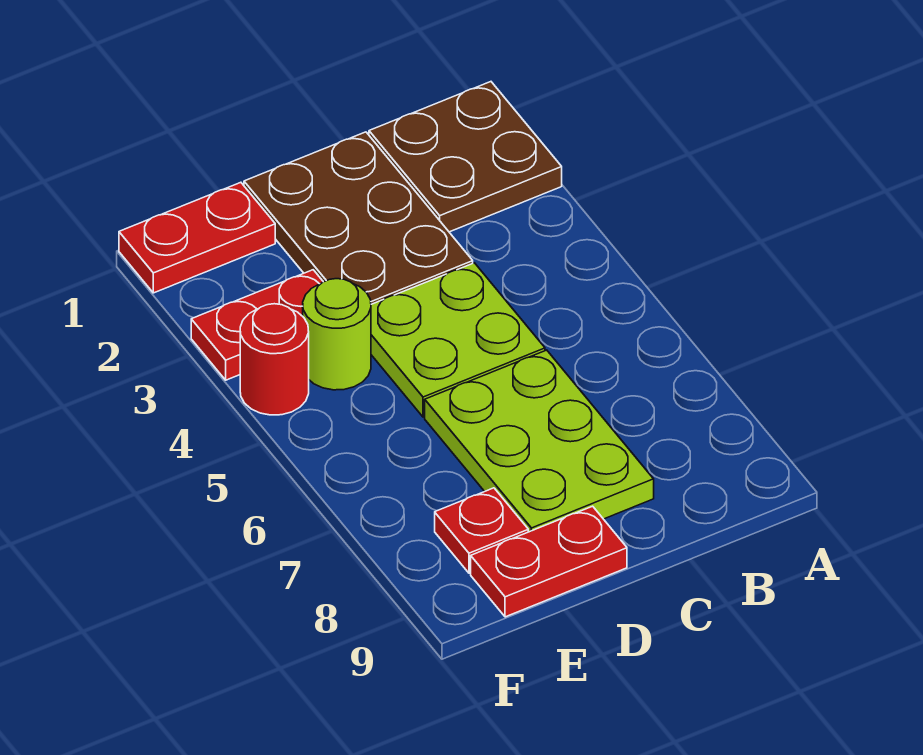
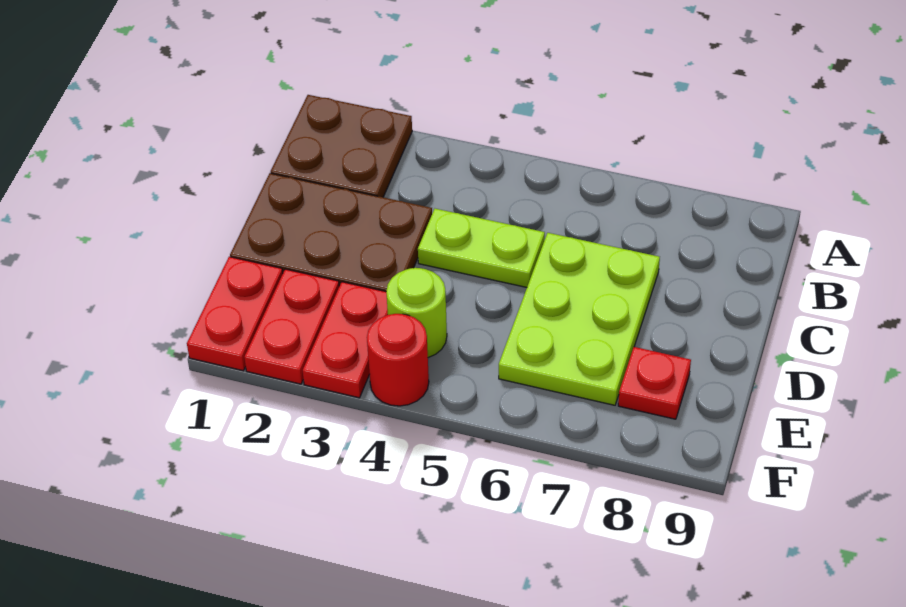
lime plate C4:D5 level 1 -> lime plate C4:C5 level 1
lime plate C6:D8 level 1 -> lime plate C6:E7 level 1
red plate D9:E9 level 1 -> red plate E2:F2 level 1

